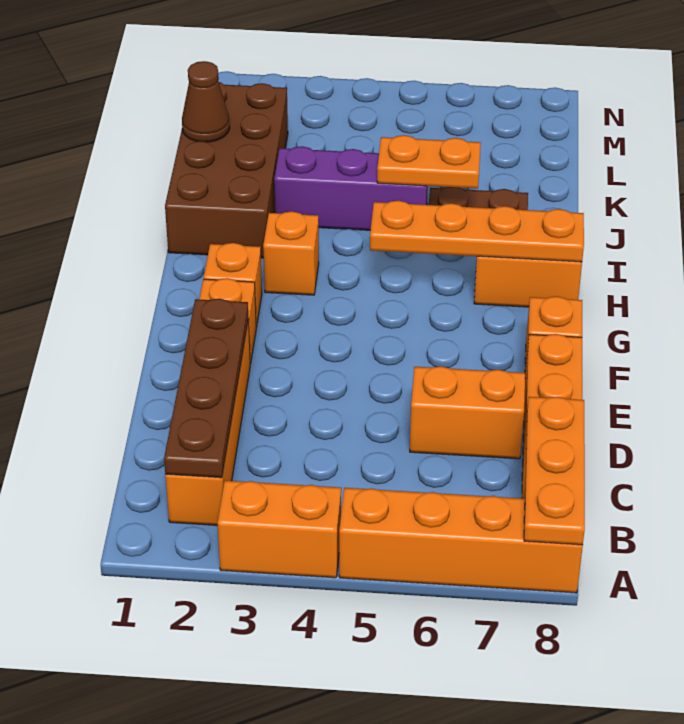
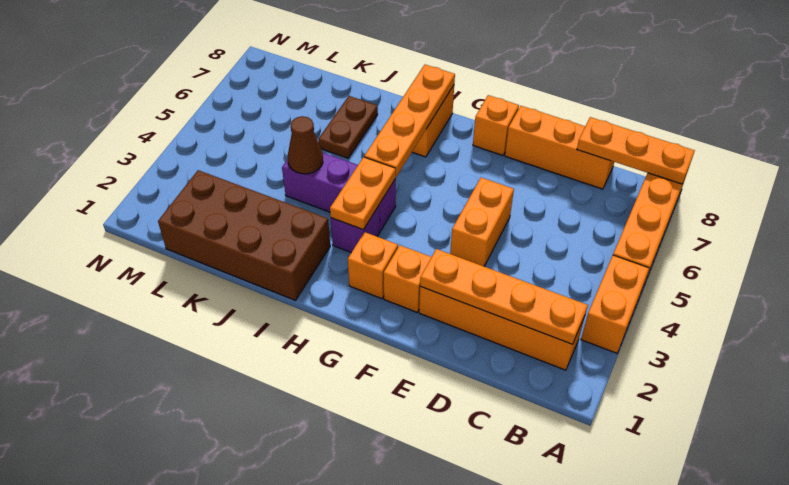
brown plate B2:E2 level 2 -> orange plate B2:E2 level 2
orange brick D6:D7 level 1 -> orange brick E4:E5 level 1
orange brick H3 level 1 -> purple brick H3 level 1
purple brick J3:J5 level 1 -> purple brick H4:J4 level 1
orange plate J5:J6 level 2 -> orange plate H3:H4 level 2
brown cone K1 level 2 -> brown cone J4 level 2

